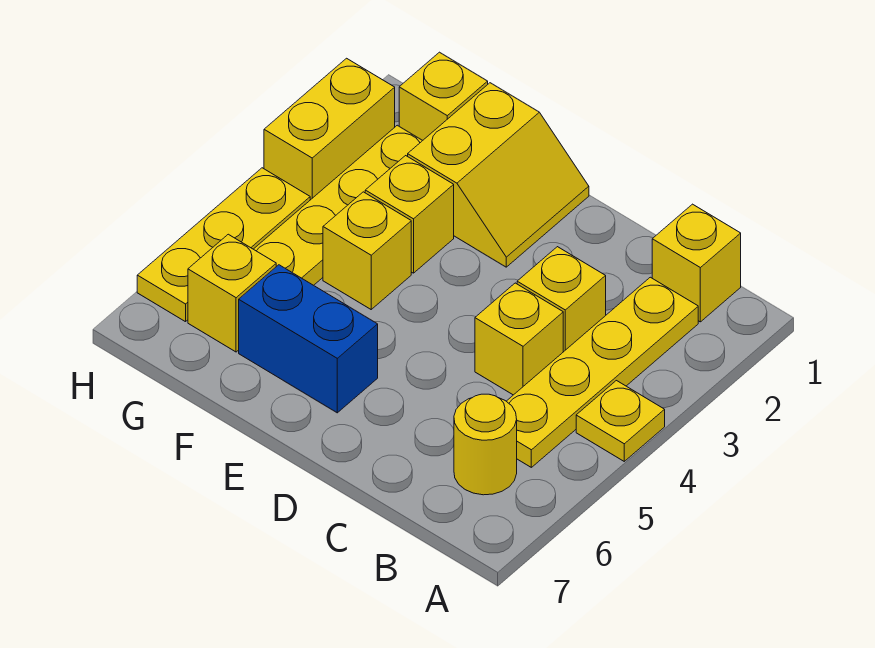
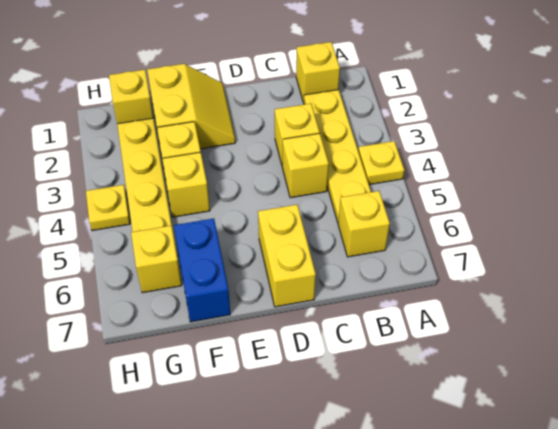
yellow round brick B6 level 1 -> yellow brick B6 level 1
blue brick E6:F6 level 1 -> blue brick F6:F7 level 1
yellow brick H2:H3 level 1 -> yellow brick D6:D7 level 1
yellow plate H4:H6 level 1 -> yellow plate H4 level 1

